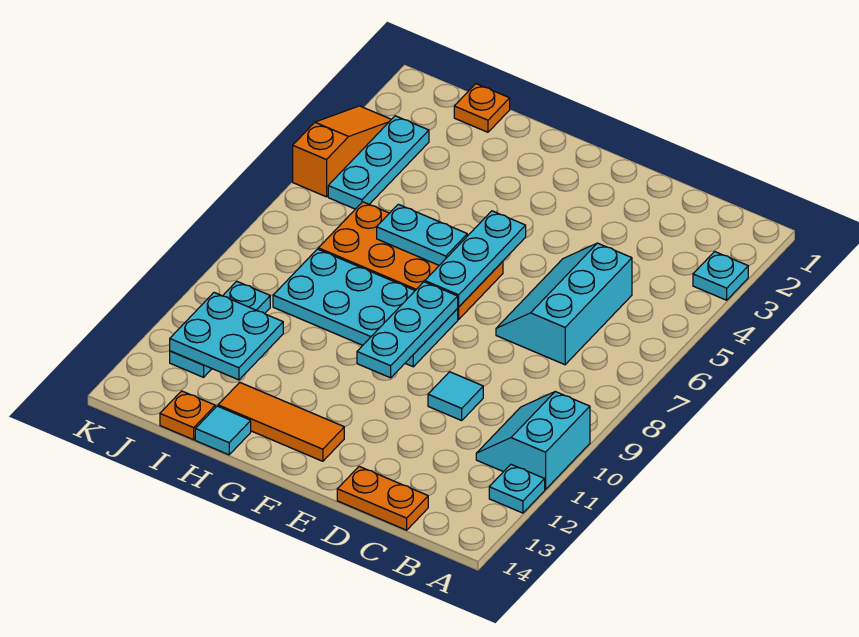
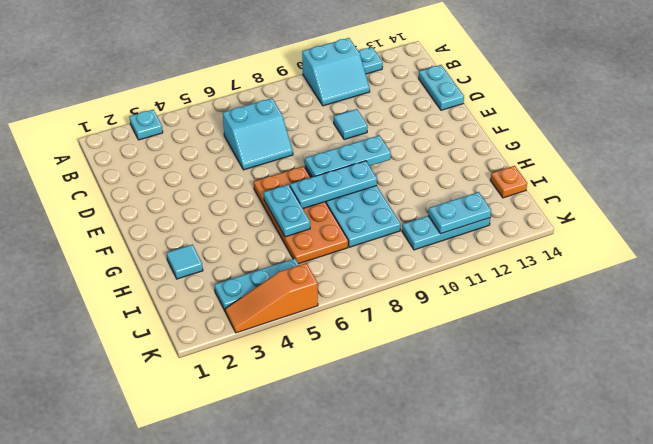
cyan slope C5:D7 level 1 top C -> cyan slope C6:D7 level 1 top C
orange plate C14:D14 level 1 -> cyan plate C14:D14 level 1
cyan plate F5:F7 level 2 -> cyan plate G7:G9 level 2
orange tile F13:H13 level 1 -> none
cyan tile H14 level 1 -> cyan tile H2 level 1
orange plate I1 level 1 -> none
cyan plate I11:J12 level 2 -> cyan plate J11:J12 level 2

